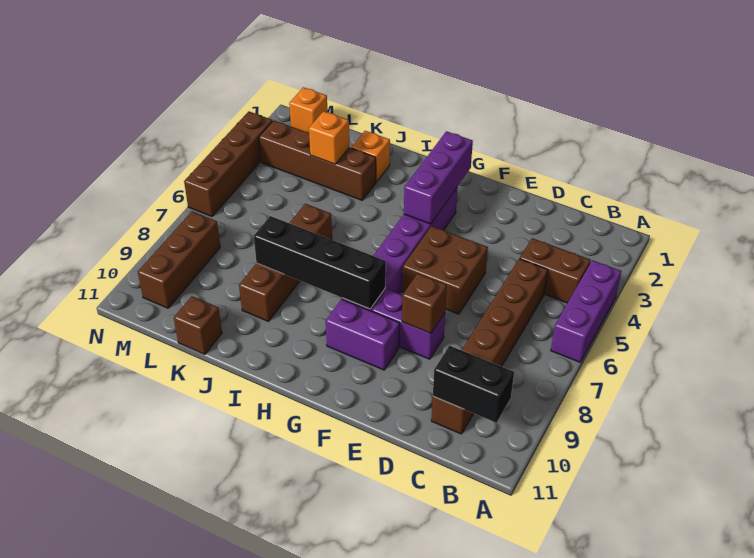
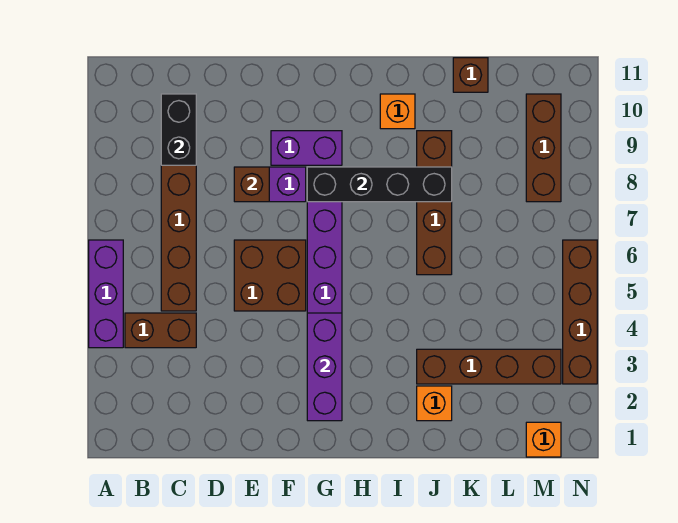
black brick B10:C10 level 2 -> black brick C9:C10 level 2
orange brick K3 level 2 -> orange brick I10 level 1

